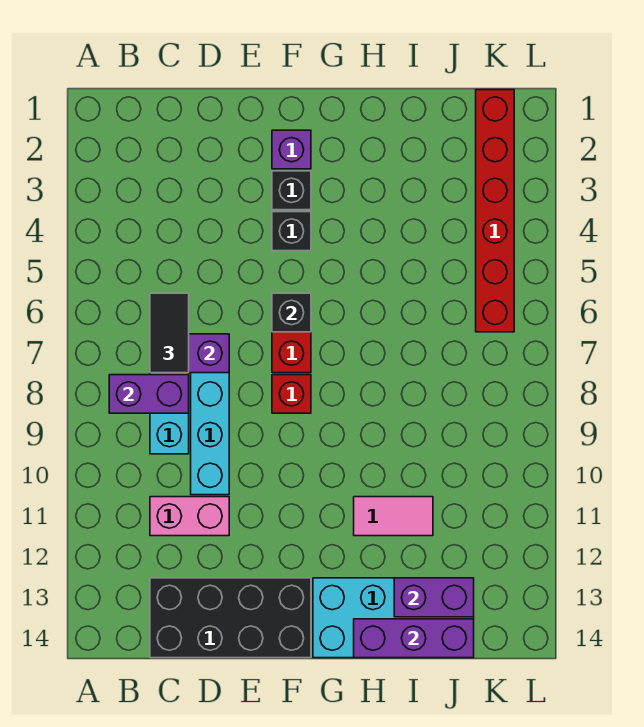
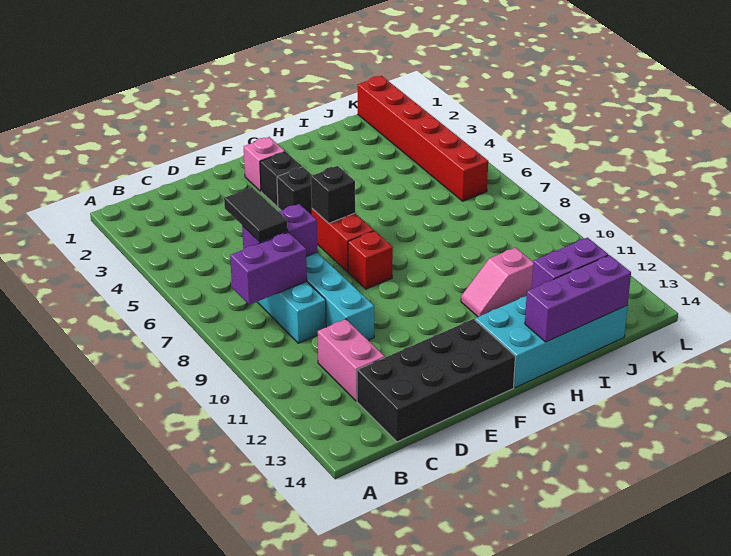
pink brick C11:D11 level 1 -> pink brick C11:C12 level 1
purple brick F2 level 1 -> pink brick F2 level 1
pink tile H11:I11 level 1 -> pink slope H11:I11 level 1 top I

